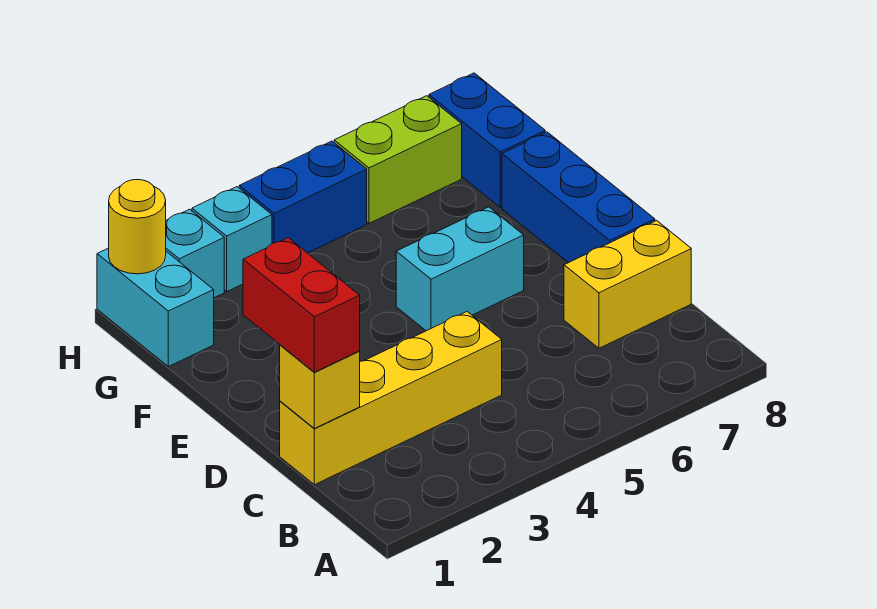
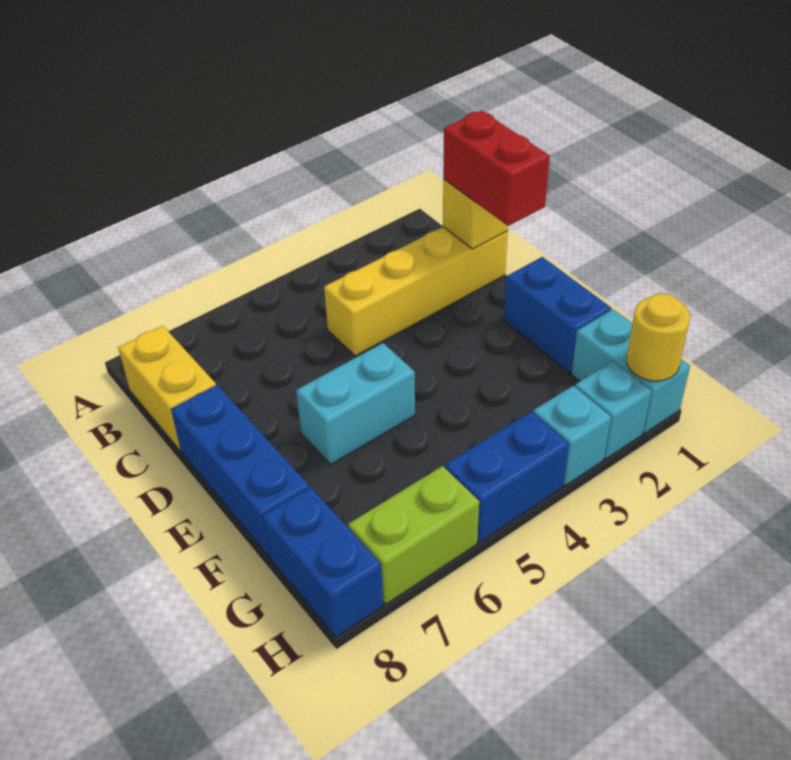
yellow brick C7:C8 level 1 -> yellow brick B8:C8 level 1
none -> blue brick E1:F1 level 1

